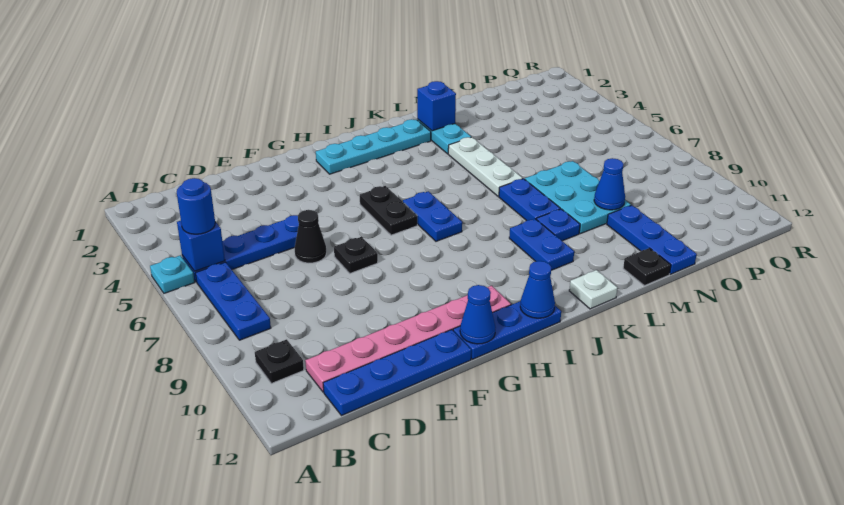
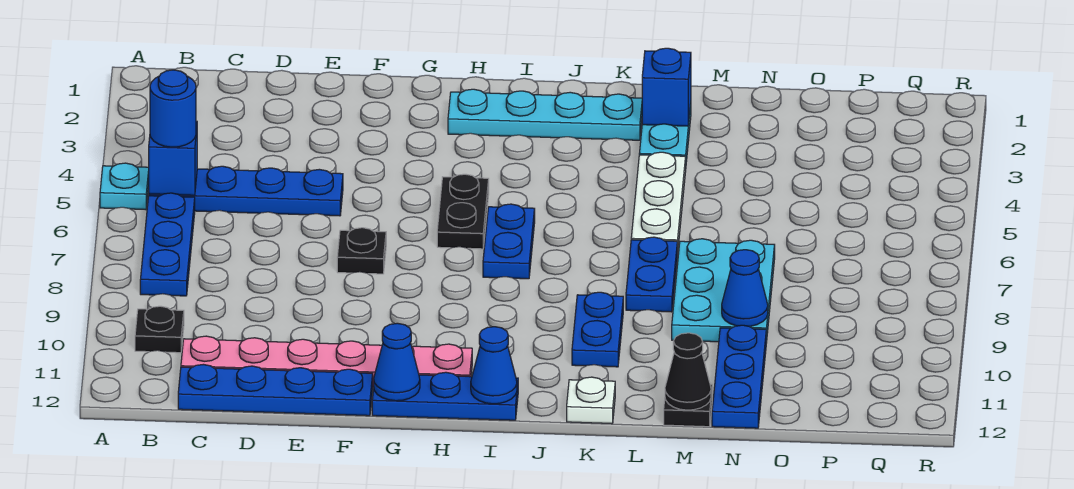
black cone E6 level 1 -> black cone M12 level 2
blue plate L9 level 1 -> none

